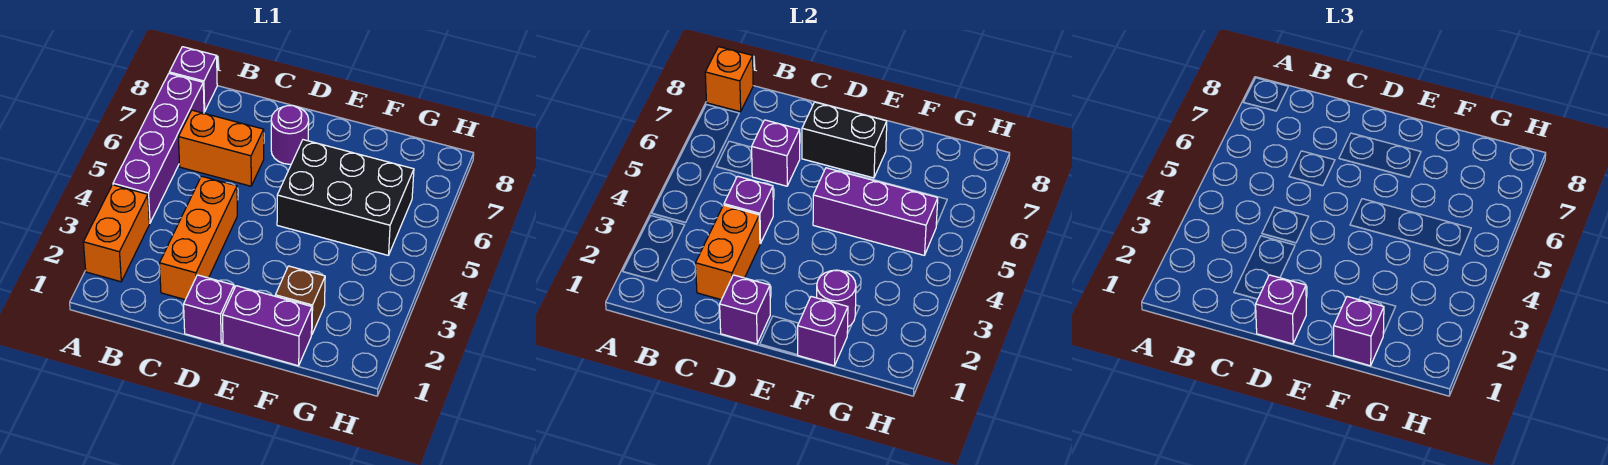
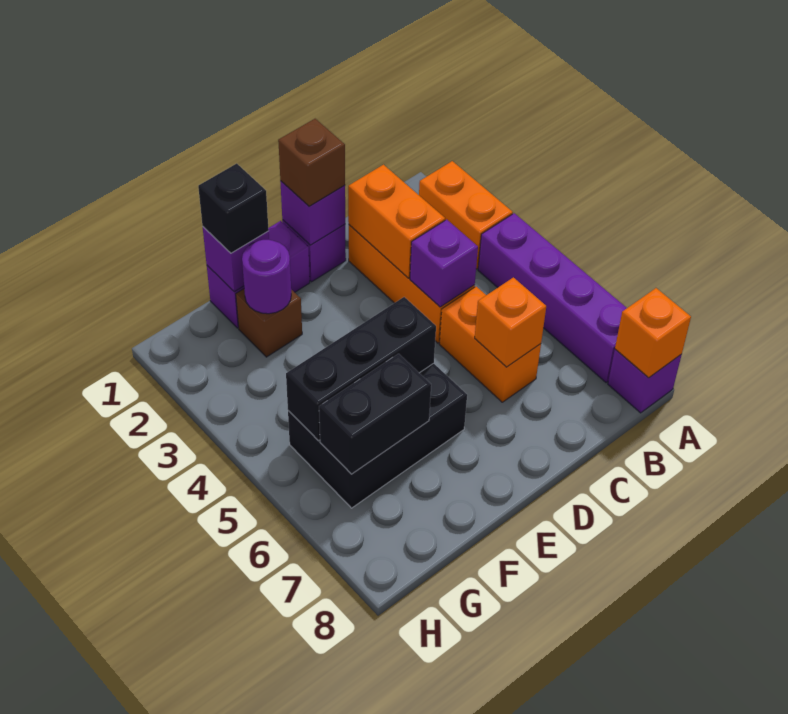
orange brick B6:C6 level 1 -> orange brick C5:C6 level 1
purple brick C6 level 2 -> orange brick C6 level 2
purple brick D1 level 3 -> brown brick D1 level 3
purple round brick D7 level 1 -> none
black brick D7:E7 level 2 -> black brick F6:G6 level 2
purple brick E5:G5 level 2 -> black brick E5:G5 level 2
purple brick F1 level 3 -> black brick F1 level 3

